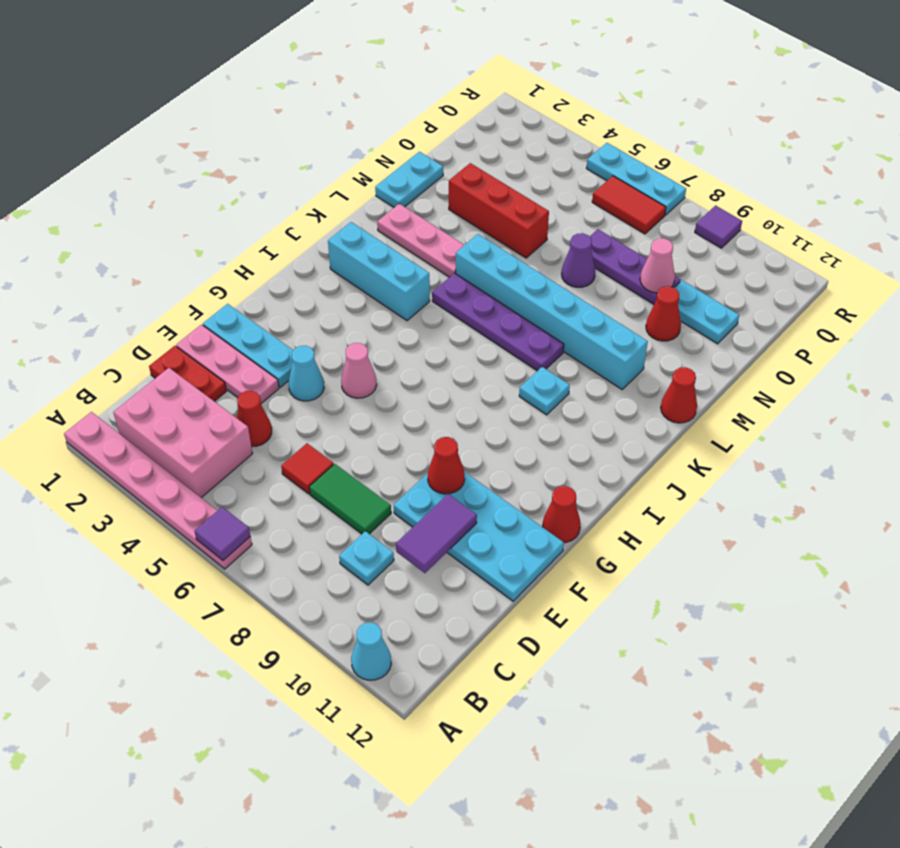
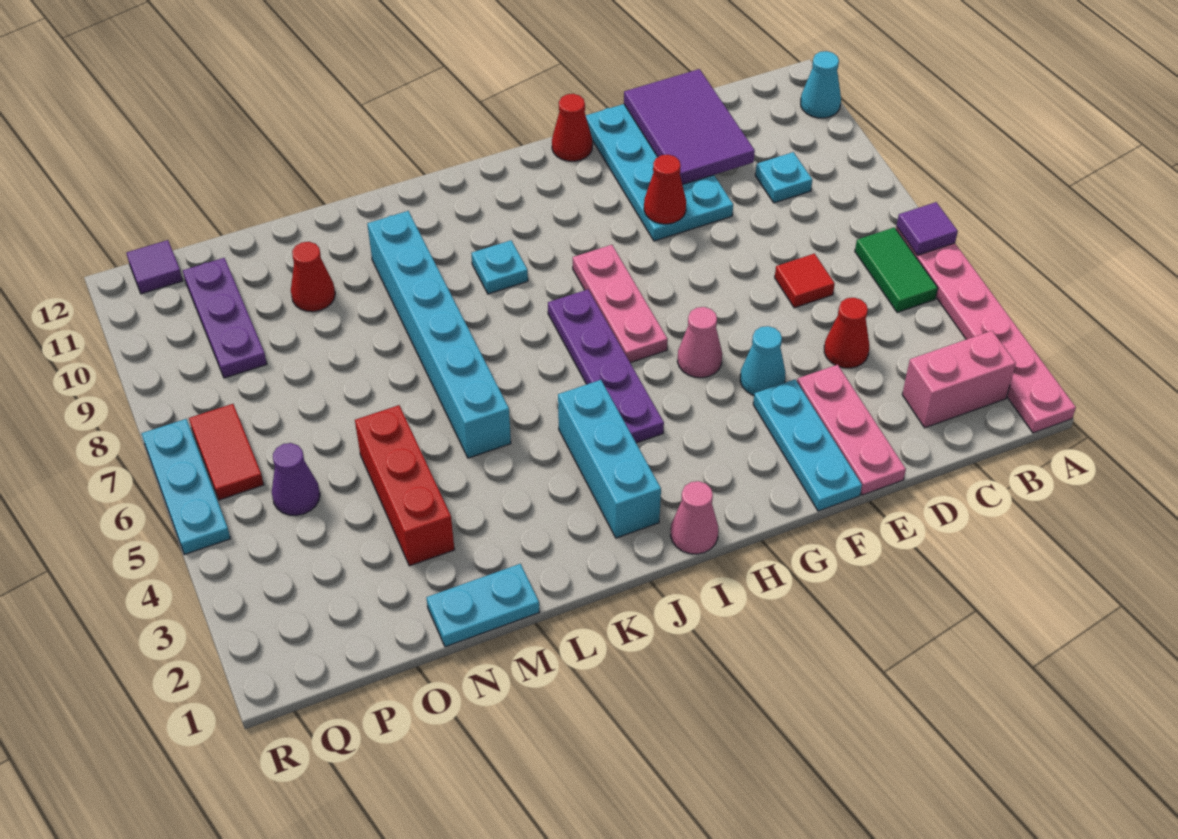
pink brick B2:C4 level 1 -> pink brick B2:C2 level 1
red plate D1:D2 level 1 -> none
green tile D7:D8 level 1 -> green tile B5:B6 level 1
purple tile D10:E10 level 2 -> purple tile D10:E12 level 2
purple plate K5:K8 level 1 -> purple plate I4:I7 level 1
pink plate L2:L4 level 1 -> pink plate H6:H8 level 1
red cone L12 level 1 -> none
purple cone N7 level 1 -> purple cone P5 level 1
purple plate O7:O9 level 1 -> purple plate P9:P11 level 1
pink cone O9 level 2 -> pink cone I1 level 1
cyan plate O10:O11 level 1 -> none
purple tile R9 level 1 -> purple tile Q12 level 1

